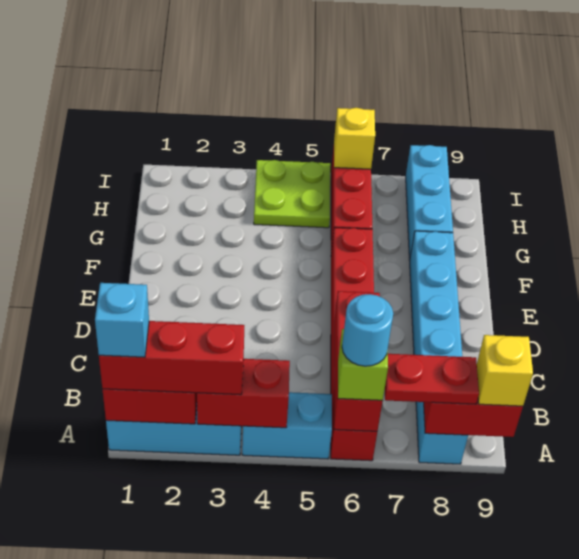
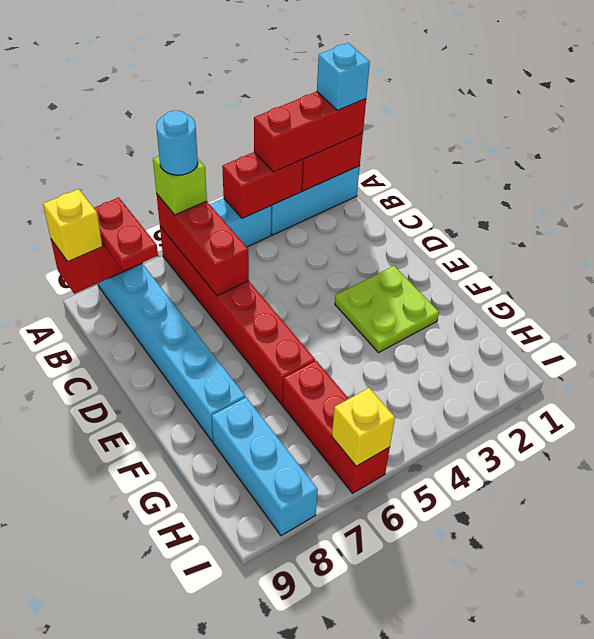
red plate A7:A8 level 3 -> red plate A8:B8 level 3
lime plate H4:I5 level 1 -> lime plate E2:F3 level 1

